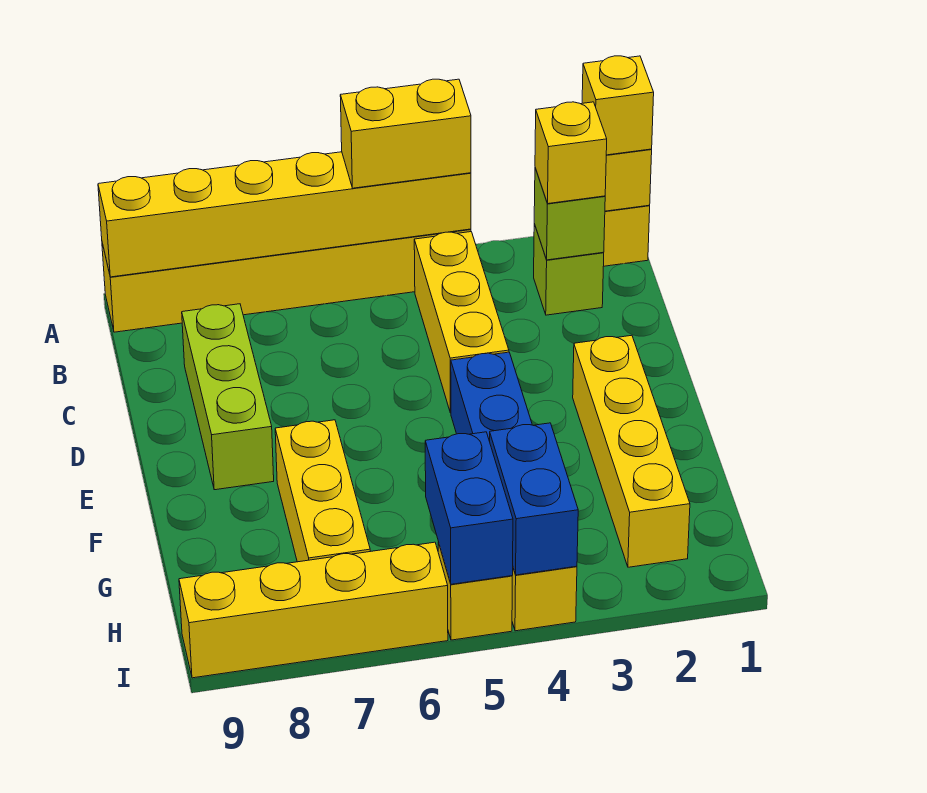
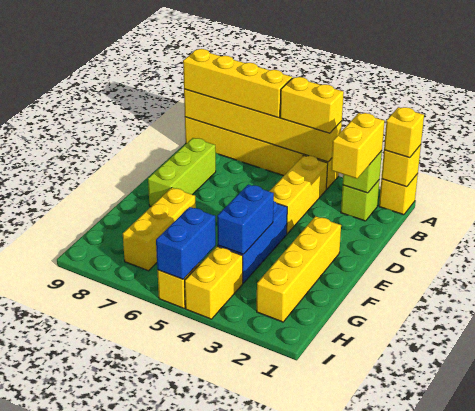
yellow brick B2 level 3 -> yellow brick B2:C2 level 3
blue brick H4:I4 level 2 -> blue brick F4:G4 level 2
yellow brick I6:I9 level 1 -> yellow brick A6:A9 level 3

